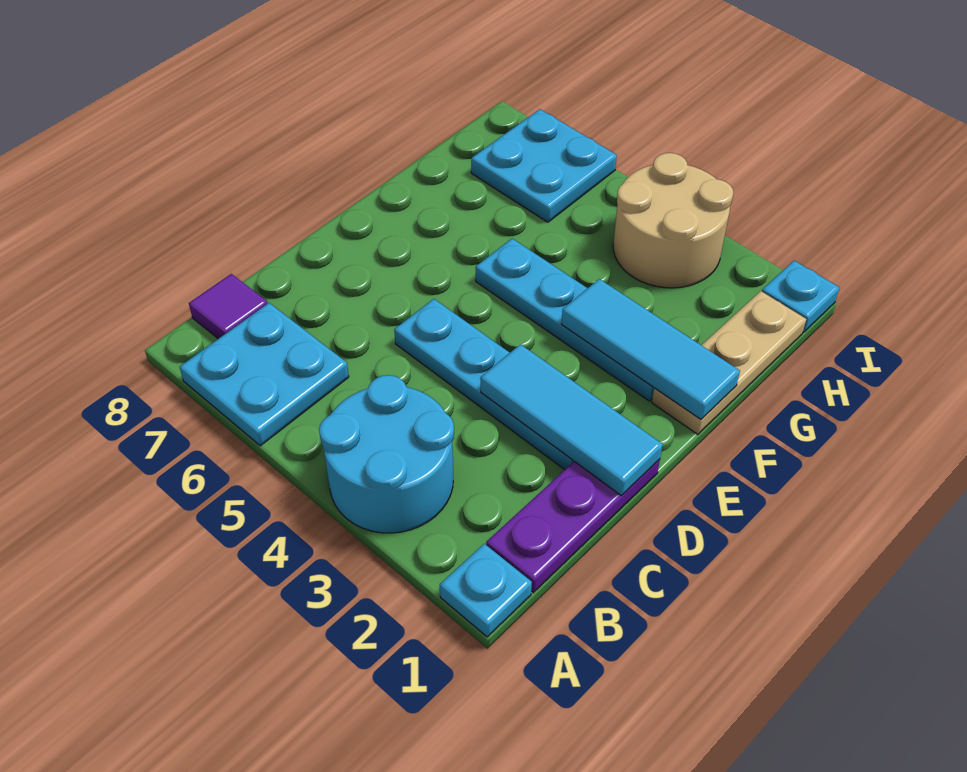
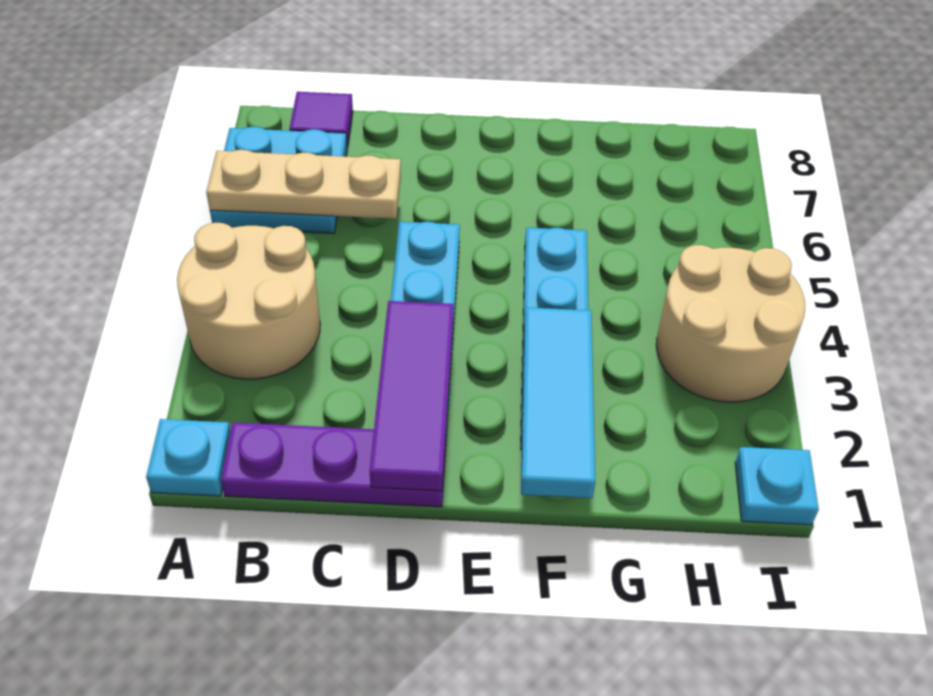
cyan round brick A3:B4 level 1 -> tan round brick A3:B4 level 1
cyan tile D1:D3 level 2 -> purple tile D1:D3 level 2
tan plate F1:H1 level 1 -> tan plate A6:C6 level 2
cyan plate H6:I7 level 1 -> none

